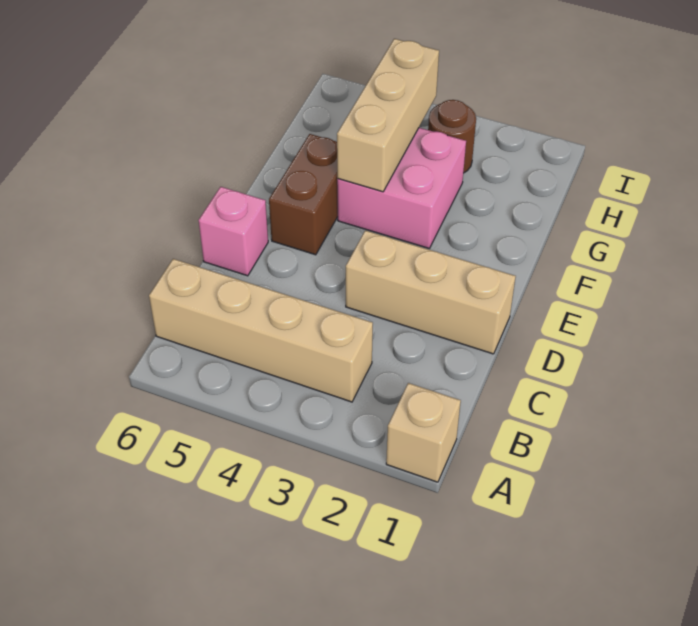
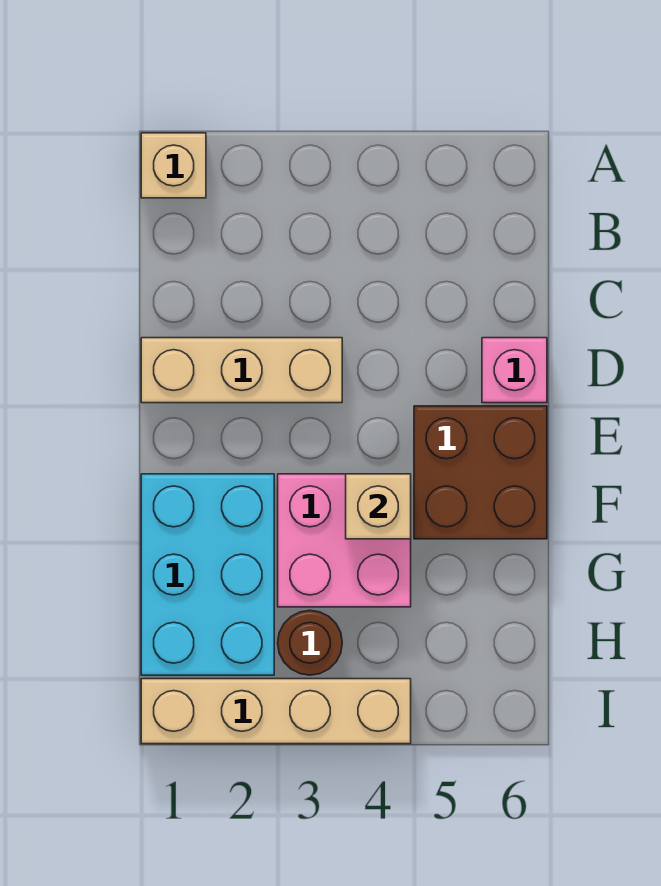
tan brick B3:B6 level 1 -> tan brick I1:I4 level 1
brown brick E5:F5 level 1 -> brown brick E5:F6 level 1
none -> cyan brick F1:H2 level 1
tan brick F4:H4 level 2 -> tan brick F4 level 2

